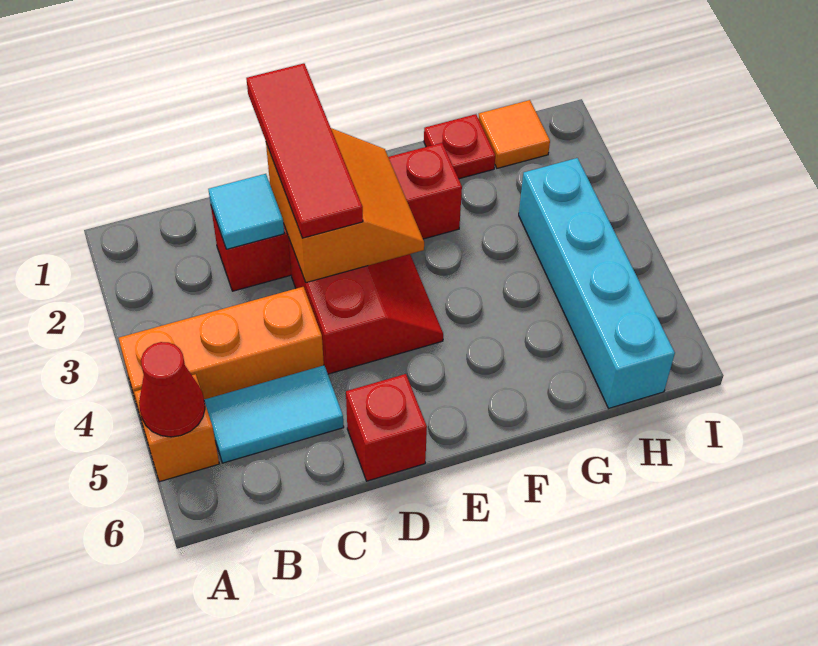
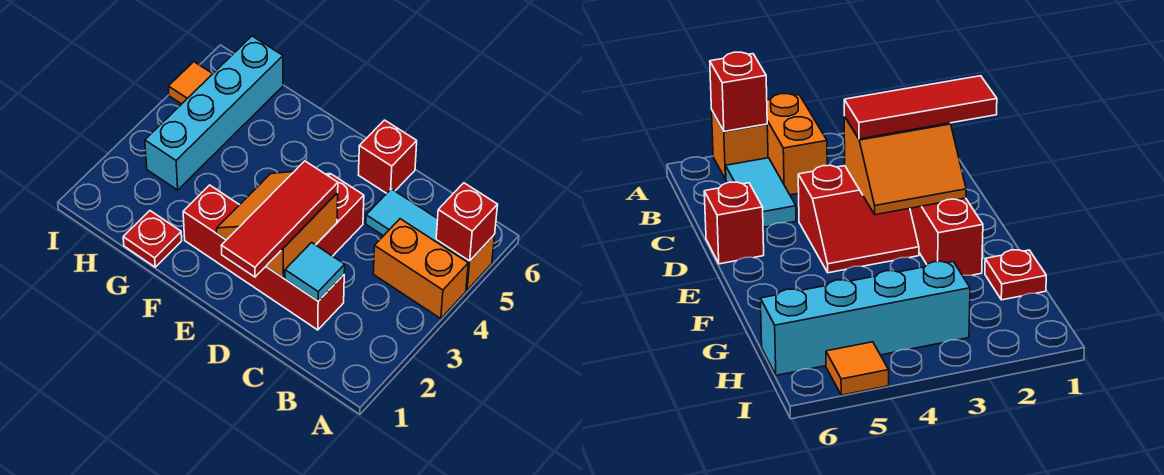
orange brick A4:C4 level 1 -> orange brick A4:B4 level 1
red cone A5 level 2 -> red brick A5 level 2
orange tile H1 level 1 -> orange tile I5 level 1

